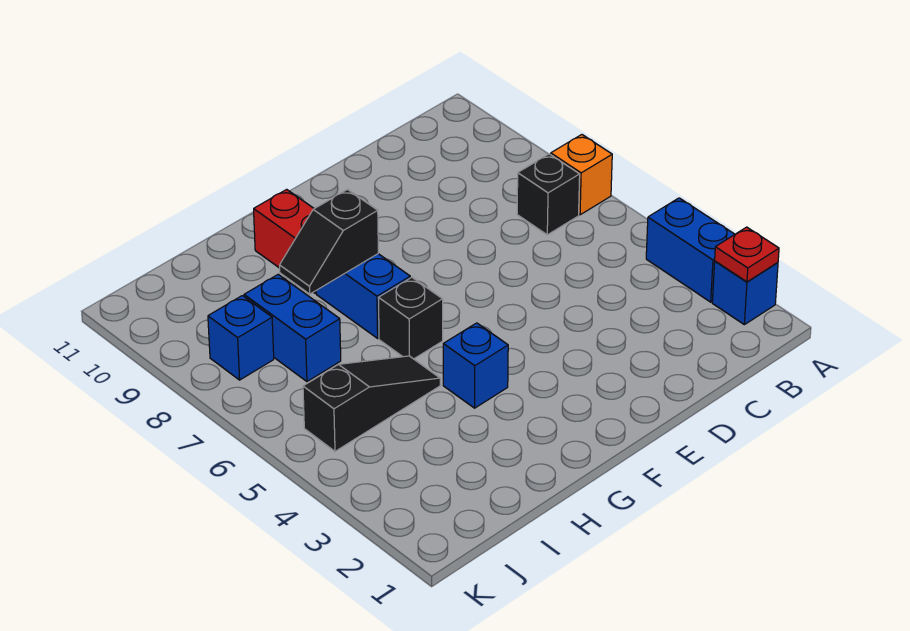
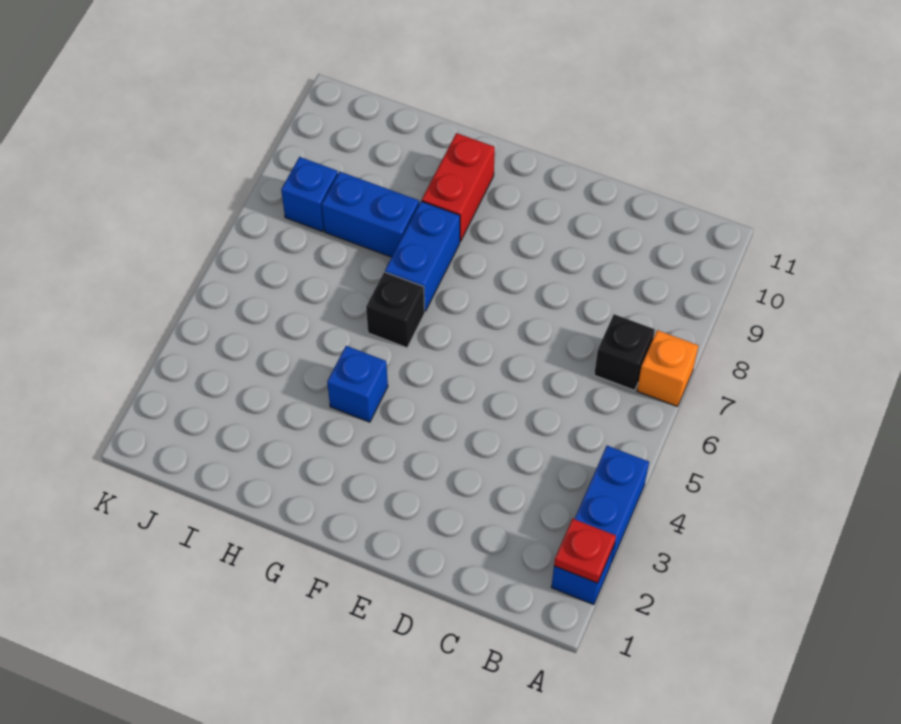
black slope G8:H8 level 2 top G -> none
black slope H5:J5 level 1 top J -> none
blue brick I7:I8 level 1 -> blue brick H8:I8 level 1

